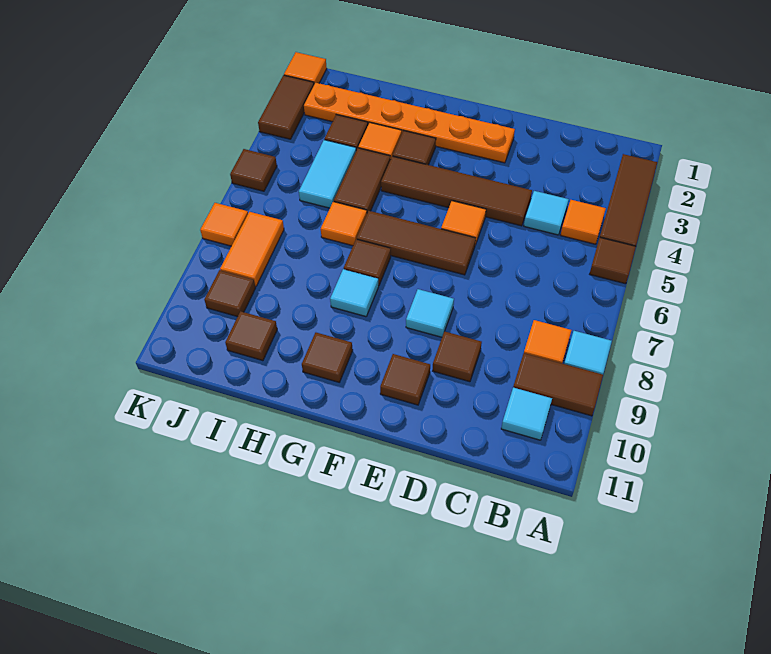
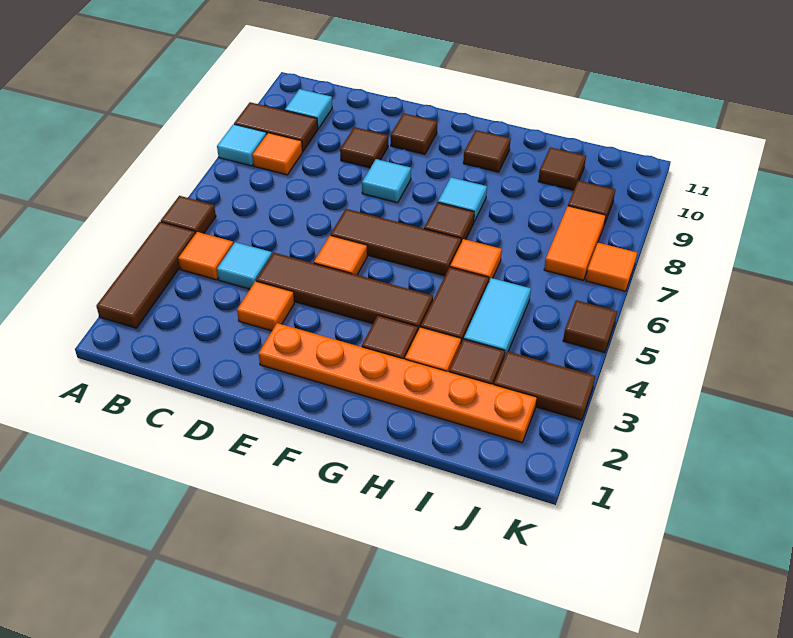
orange tile K1 level 1 -> orange tile D3 level 1
brown tile K2:K3 level 1 -> brown tile J3:K3 level 1

